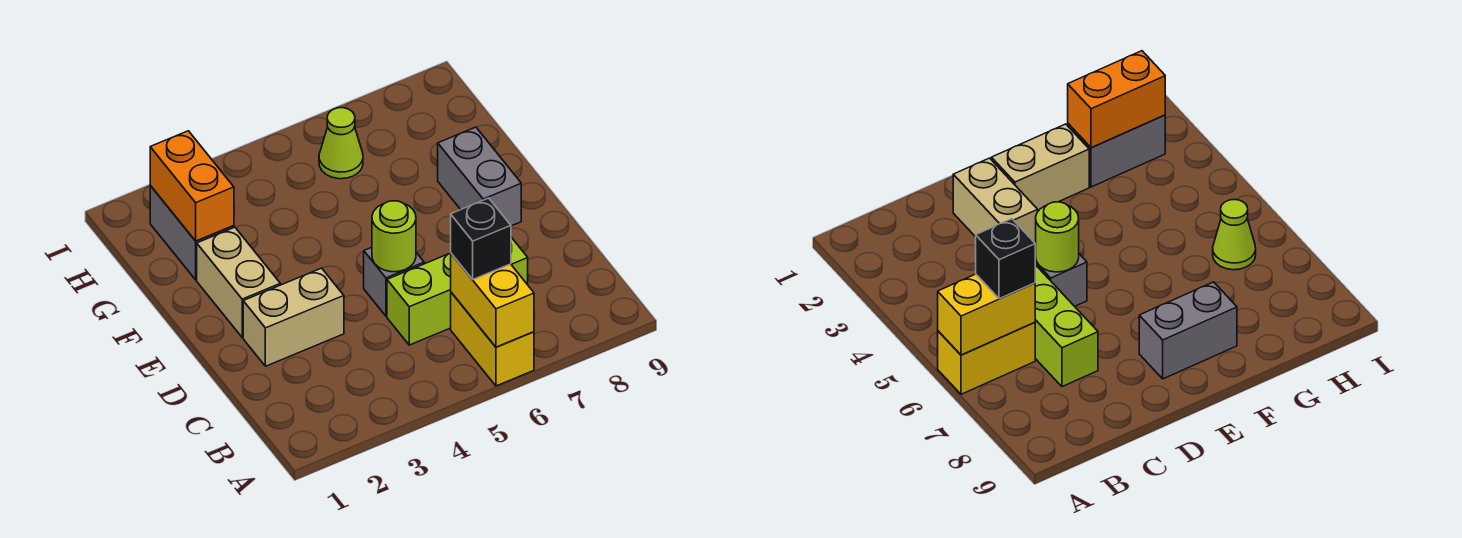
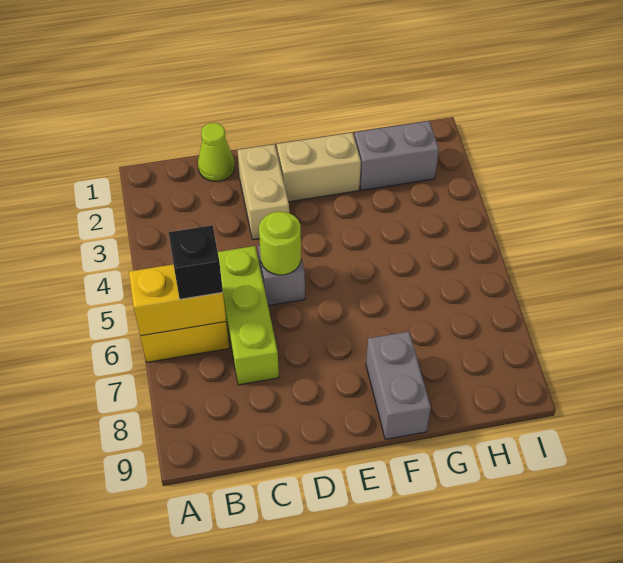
grey brick E8:F8 level 1 -> grey brick F8:F9 level 1
orange brick G2:H2 level 2 -> none
lime cone H6 level 1 -> lime cone C1 level 1

